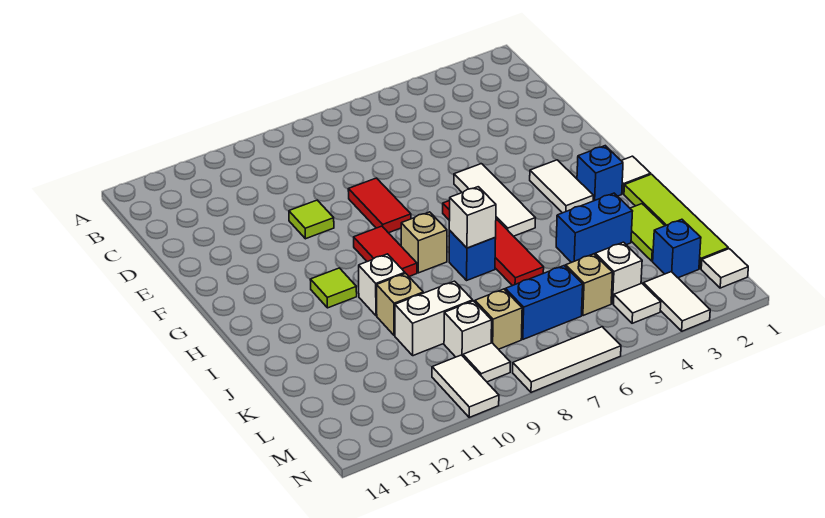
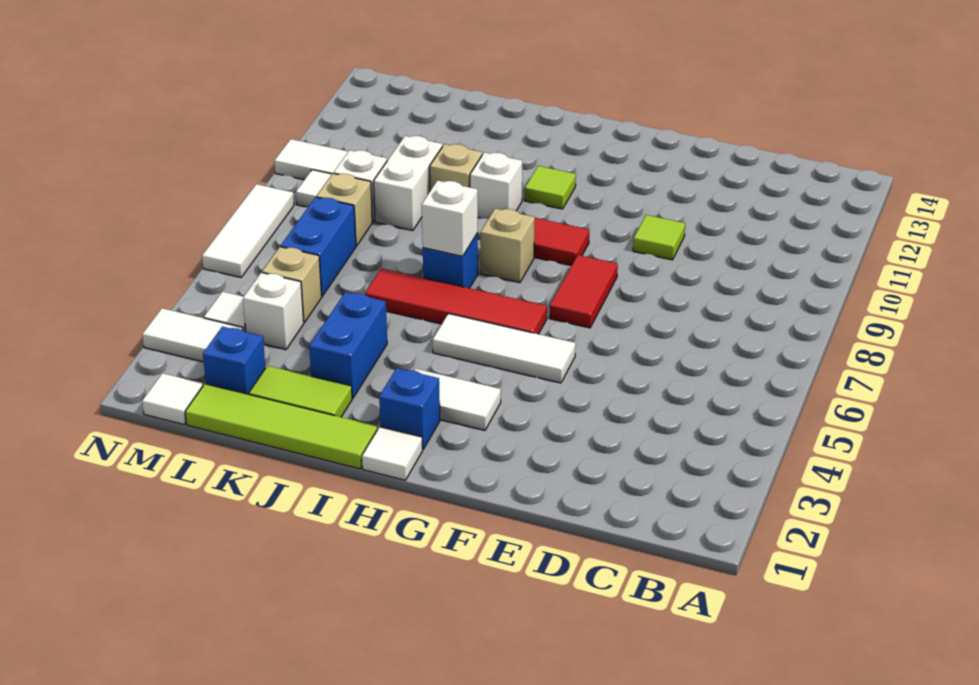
red tile E8:F8 level 1 -> red tile F7:F8 level 1

